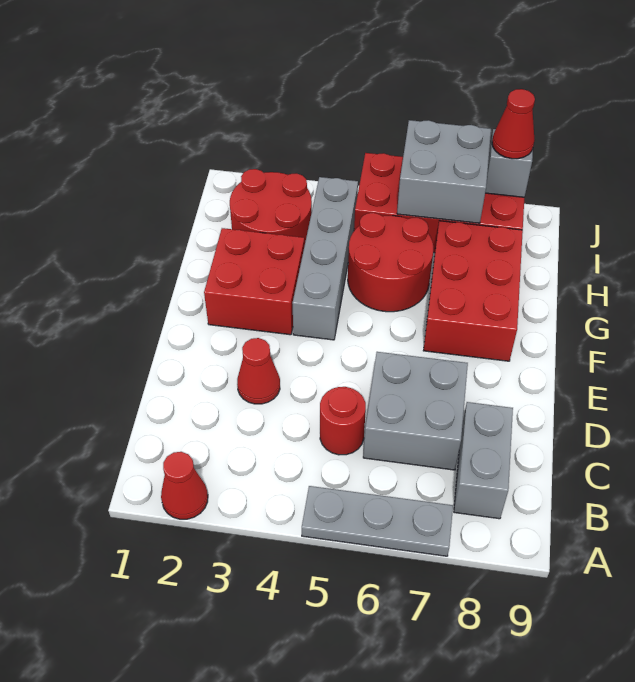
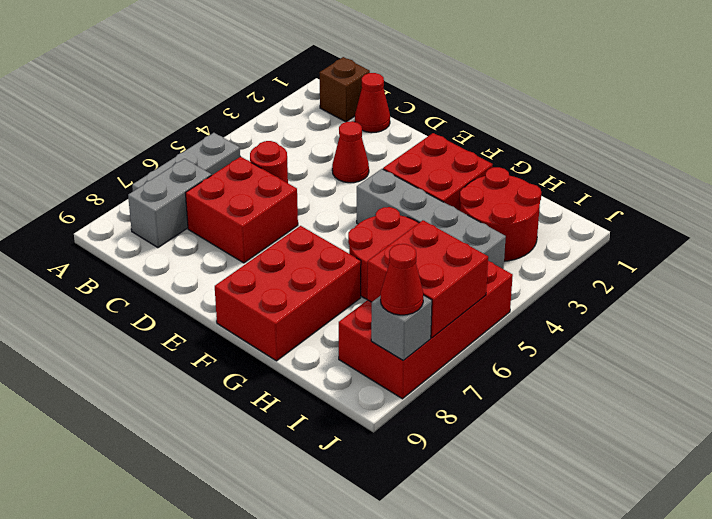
red cone A2 level 1 -> red cone C1 level 1
none -> brown brick B1 level 1
grey brick B8:C8 level 1 -> grey brick B7:B8 level 1
grey brick C6:D7 level 1 -> red brick C6:D7 level 1
red brick F7:H8 level 1 -> red brick F7:G9 level 1
grey brick I6:J7 level 2 -> red brick I6:J7 level 2

